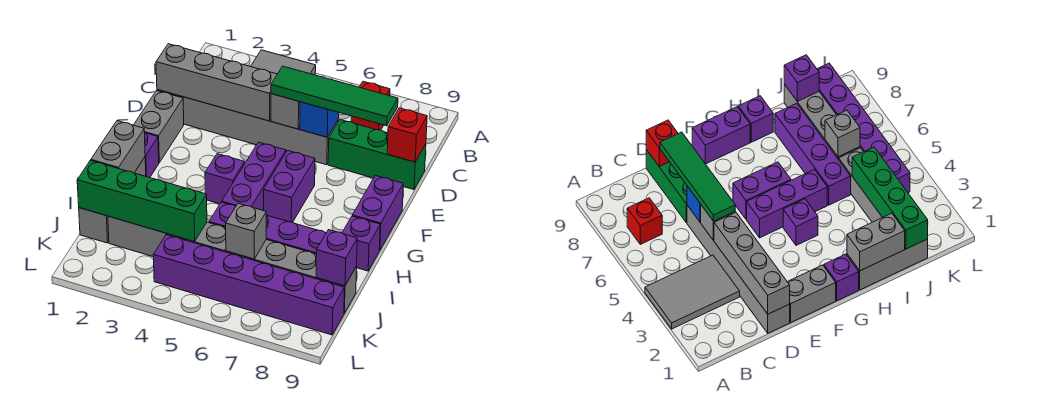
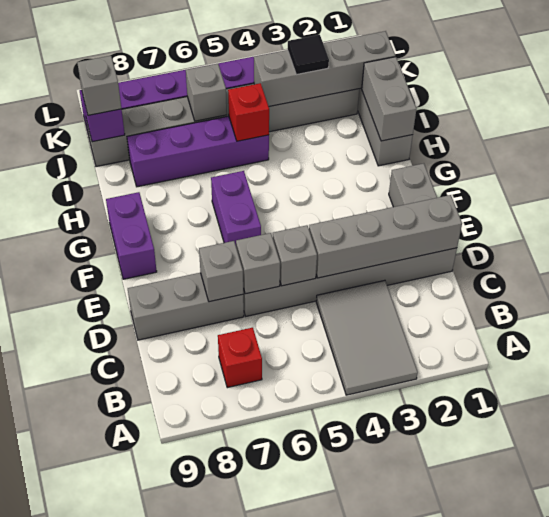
green tile D5:D8 level 3 -> none
blue brick D6 level 2 -> grey brick D6 level 2
green brick D7:D9 level 1 -> grey brick D7:D9 level 1
none -> grey brick D7 level 2
red brick D9 level 2 -> red brick I5 level 2
purple brick F5:H5 level 1 -> none
purple brick G1 level 1 -> none
purple brick G4 level 1 -> none
purple brick H9 level 1 -> none
green brick J1:J4 level 2 -> grey brick J1:J4 level 2
none -> black tile J3 level 3
none -> grey brick J9 level 3

